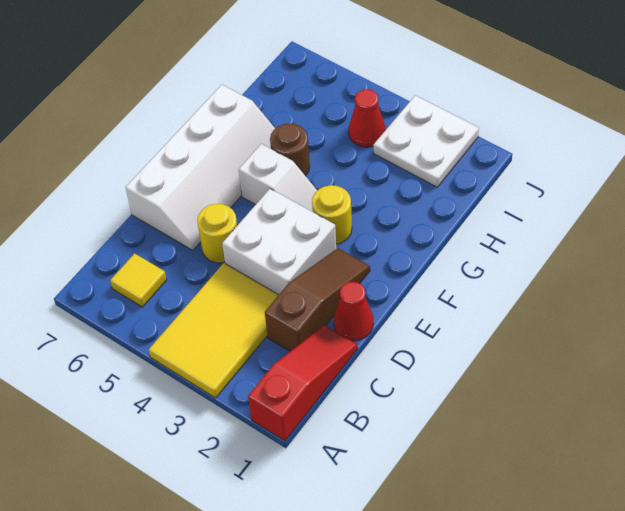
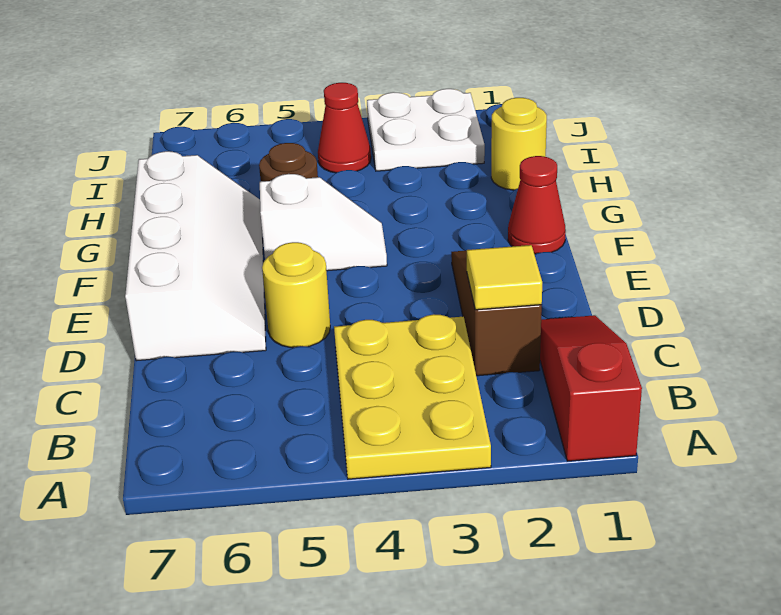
yellow tile A3:C4 level 1 -> yellow plate A3:C4 level 1
yellow tile B6 level 1 -> yellow tile C2 level 2
red cone D1 level 1 -> red cone F1 level 1
white brick D3:E4 level 1 -> none
yellow round brick F3 level 1 -> yellow round brick H1 level 1

